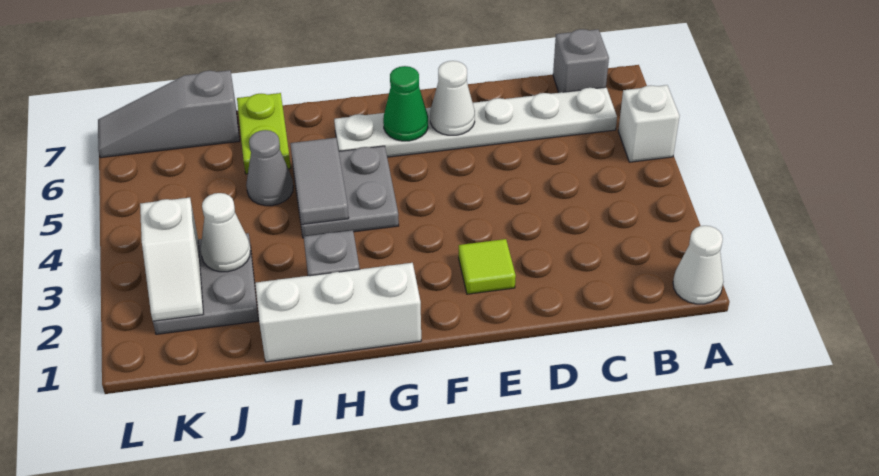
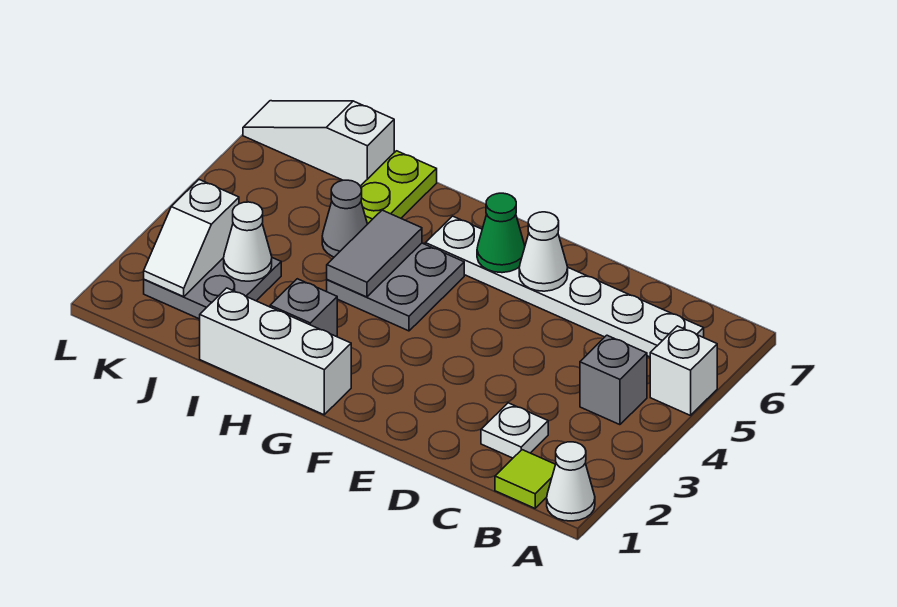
grey brick B7 level 1 -> grey brick B4 level 1
none -> white plate C2 level 1
lime tile E2 level 1 -> lime tile B1 level 1
grey slope J7:L7 level 1 top J -> white slope J7:L7 level 1 top J

